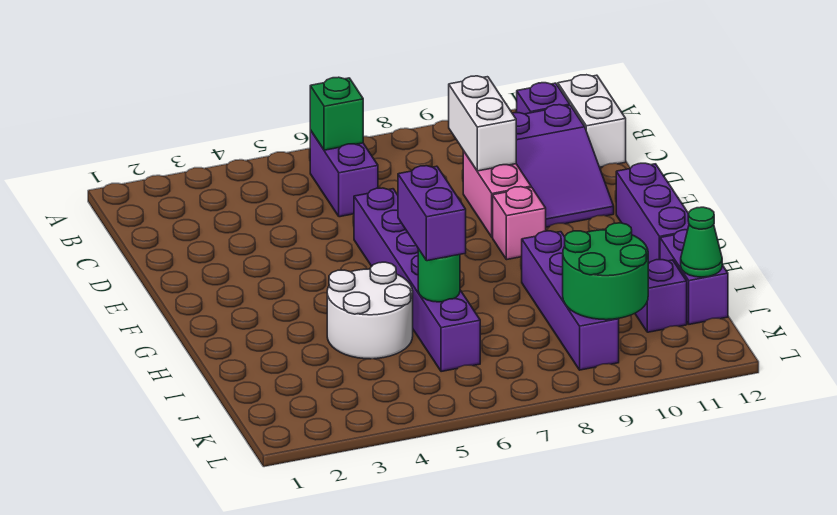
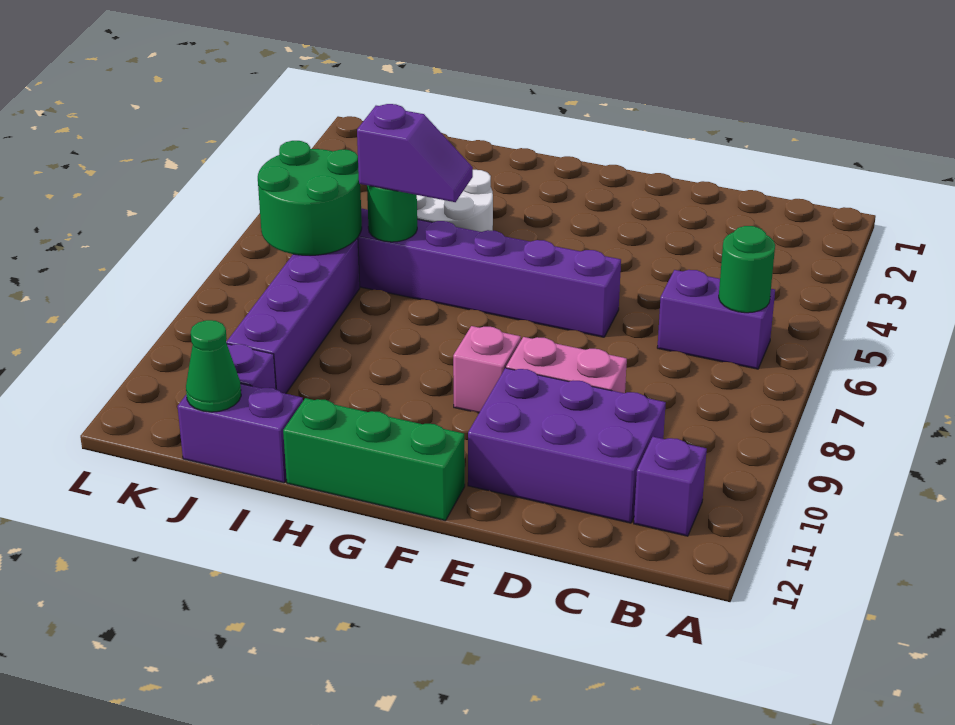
green brick B6 level 2 -> green round brick B6 level 2
white brick B12:C12 level 1 -> none
white brick C9:D9 level 2 -> none
purple slope C10:E11 level 1 top C -> purple brick C10:E11 level 1
purple brick F12:H12 level 1 -> green brick F12:H12 level 1
purple brick H6:I6 level 3 -> purple slope H6:I6 level 3 top I
purple brick H9:K9 level 1 -> purple brick J7:J10 level 1
green round brick J9:K10 level 2 -> green round brick J6:K7 level 2

